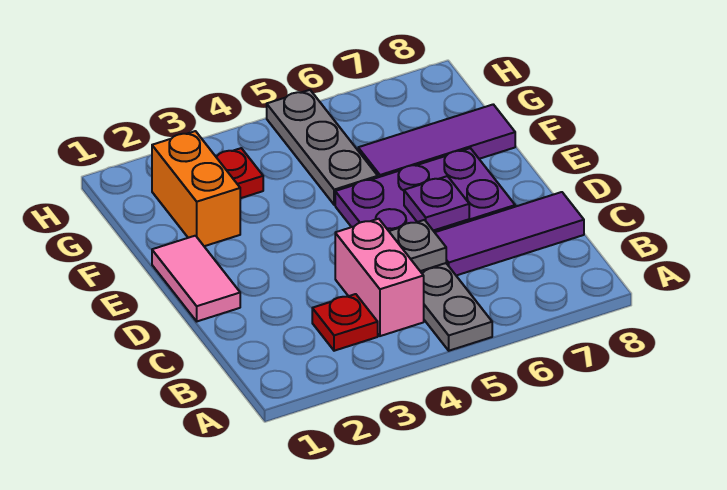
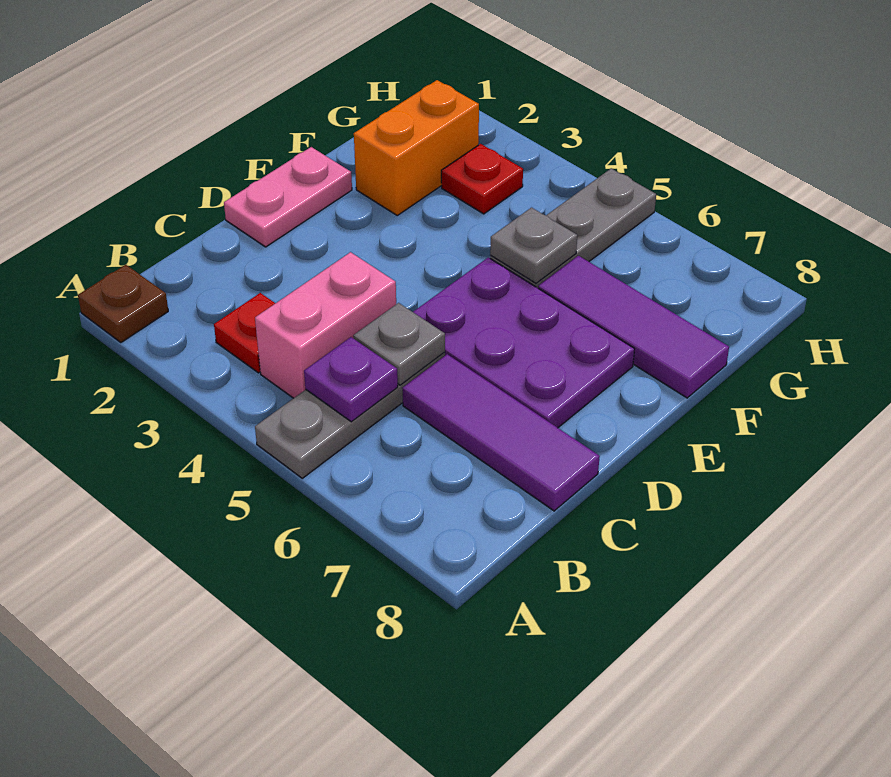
none -> brown plate A1 level 1
pink tile D1:E1 level 1 -> pink plate D1:E1 level 1
purple plate D6 level 2 -> purple plate B5 level 2
none -> grey plate F5 level 2

